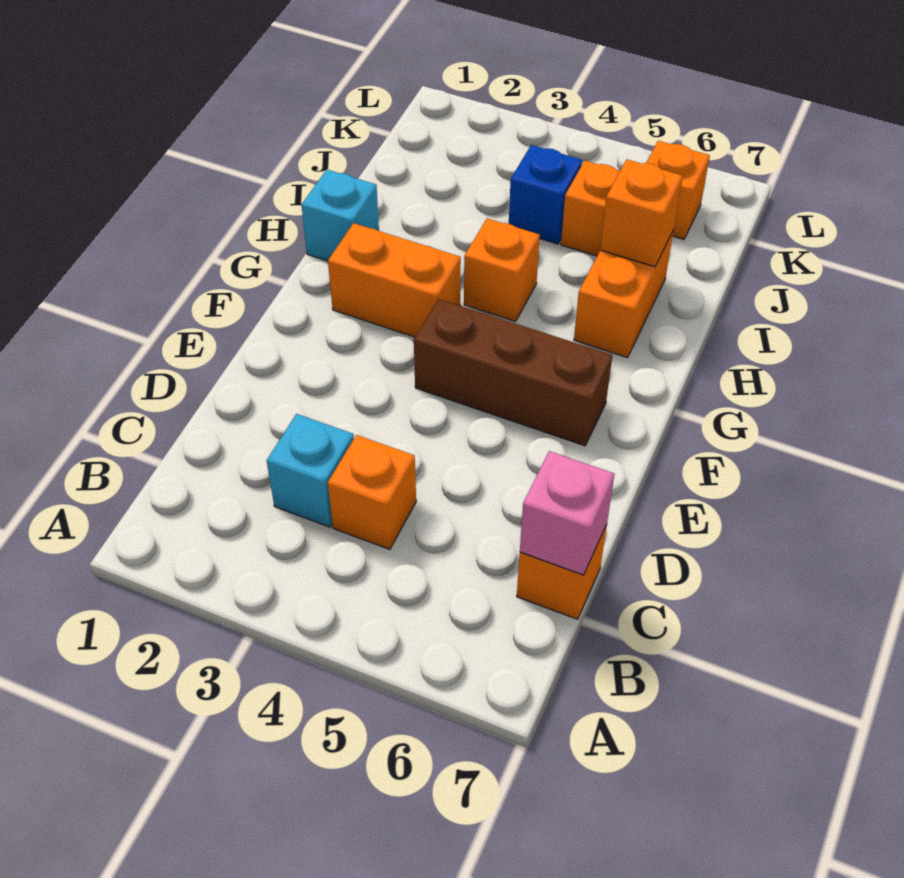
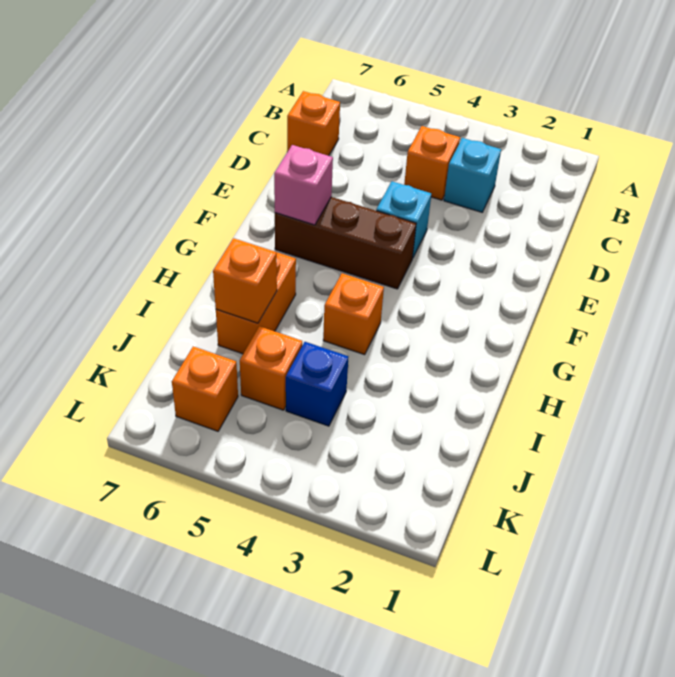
pink brick C7 level 2 -> pink brick F6 level 2
orange brick G2:G3 level 1 -> none
cyan brick H1 level 1 -> cyan brick E4 level 1

